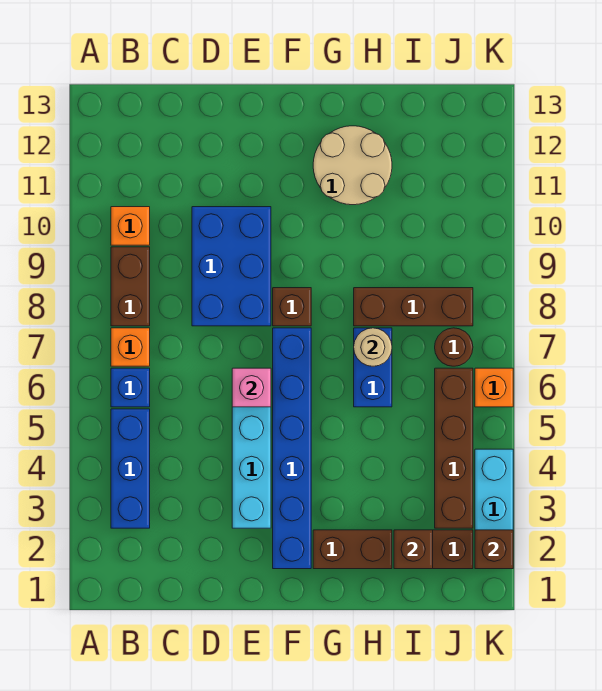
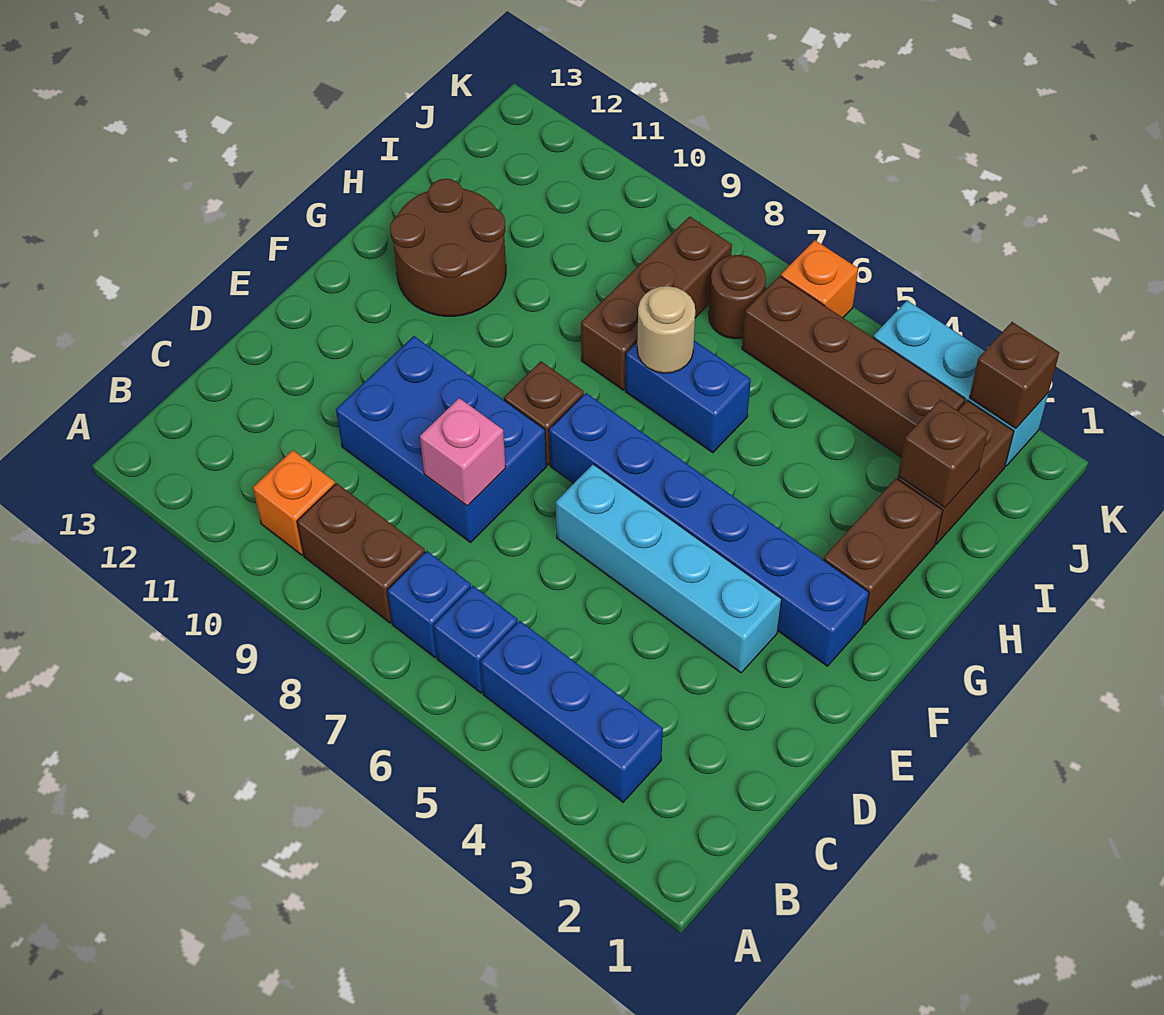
orange brick B7 level 1 -> blue brick B7 level 1
pink brick E6 level 2 -> pink brick D8 level 2
tan round brick G11:H12 level 1 -> brown round brick G11:H12 level 1

